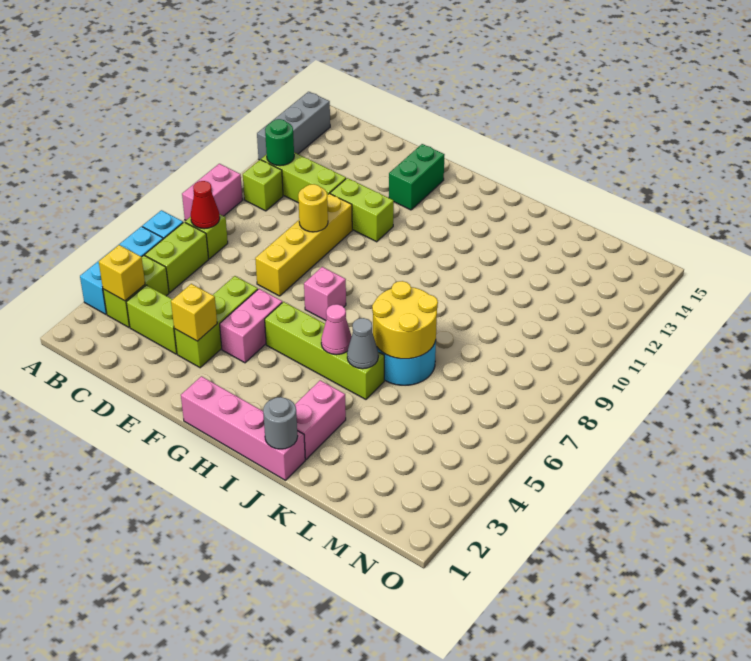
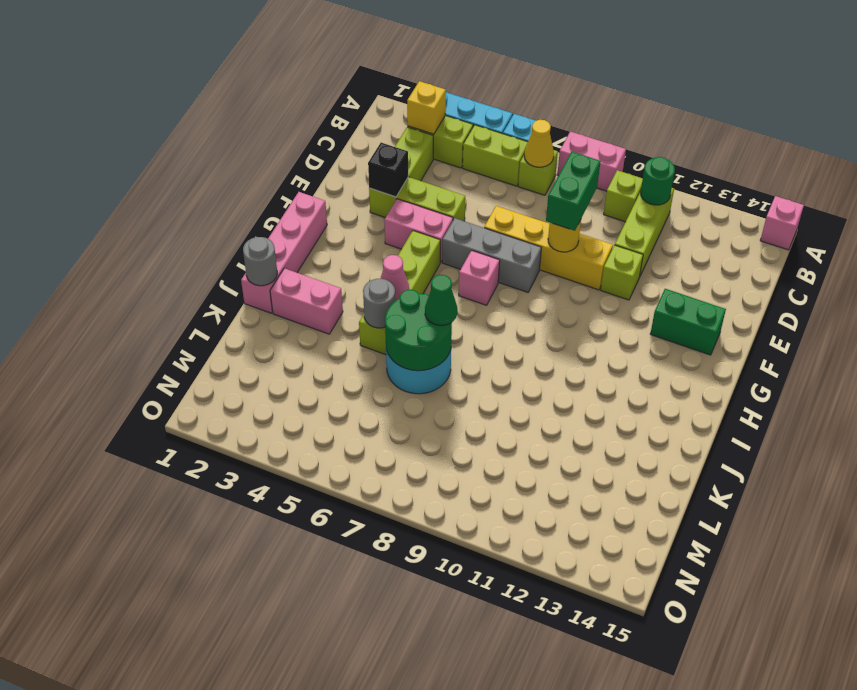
grey brick A12:A14 level 1 -> grey brick F6:F8 level 1
none -> pink brick A15 level 1
red cone B7 level 2 -> yellow cone B7 level 2
none -> green brick D9:E9 level 3
yellow brick E3 level 2 -> black brick E3 level 2
lime brick E11:F11 level 1 -> lime brick E11 level 1
grey cone J5 level 2 -> grey round brick J5 level 2
yellow round brick J6:K7 level 2 -> green round brick J6:K7 level 2
none -> green cone J7 level 3

